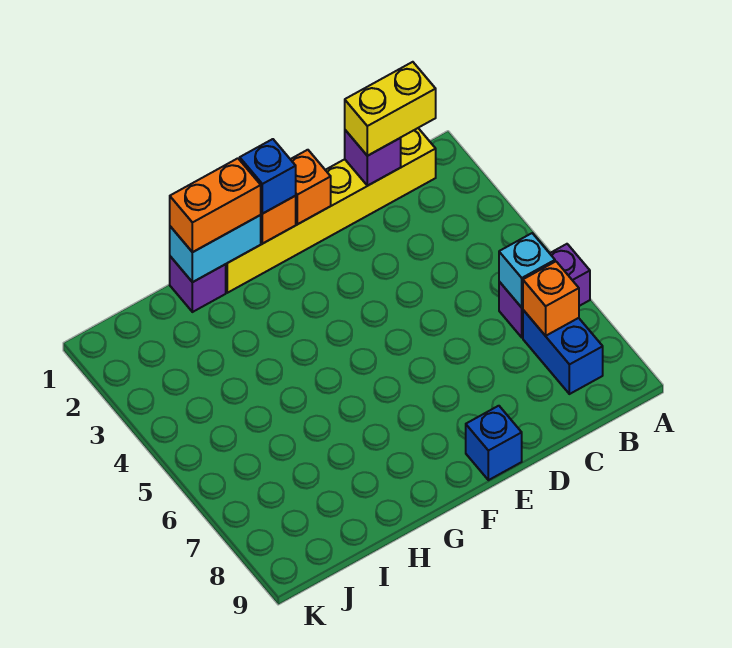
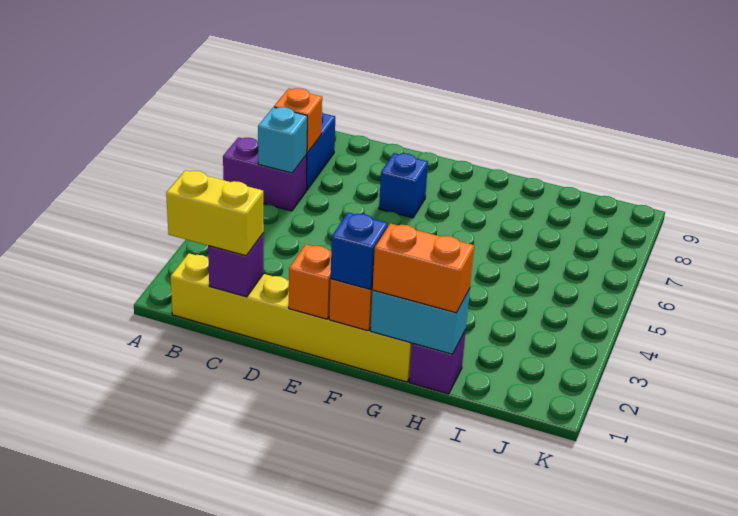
blue brick E9 level 1 -> blue brick E7 level 1

